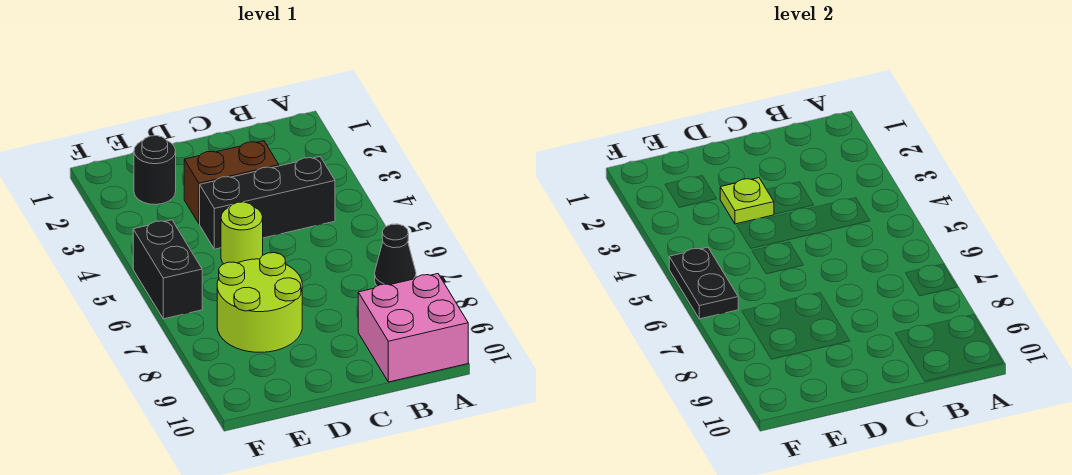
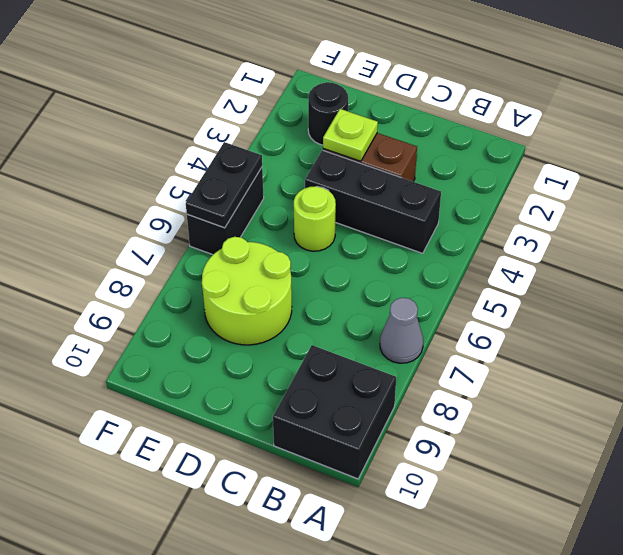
black cone A7 level 1 -> grey cone A7 level 1
pink brick A9:B10 level 1 -> black brick A9:B10 level 1

